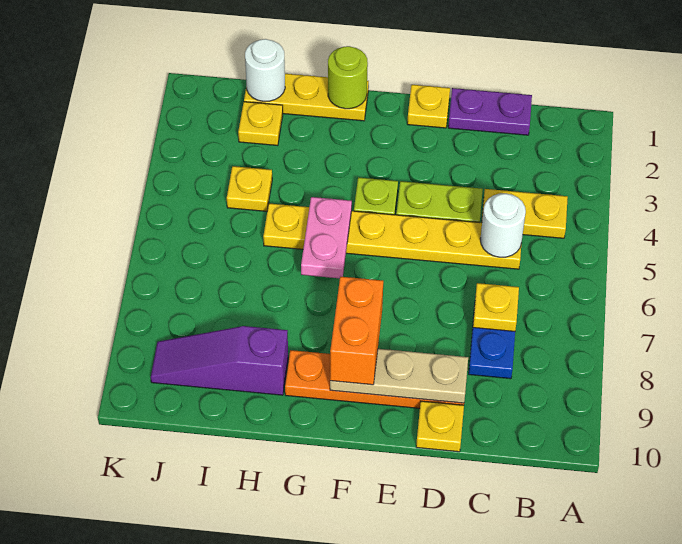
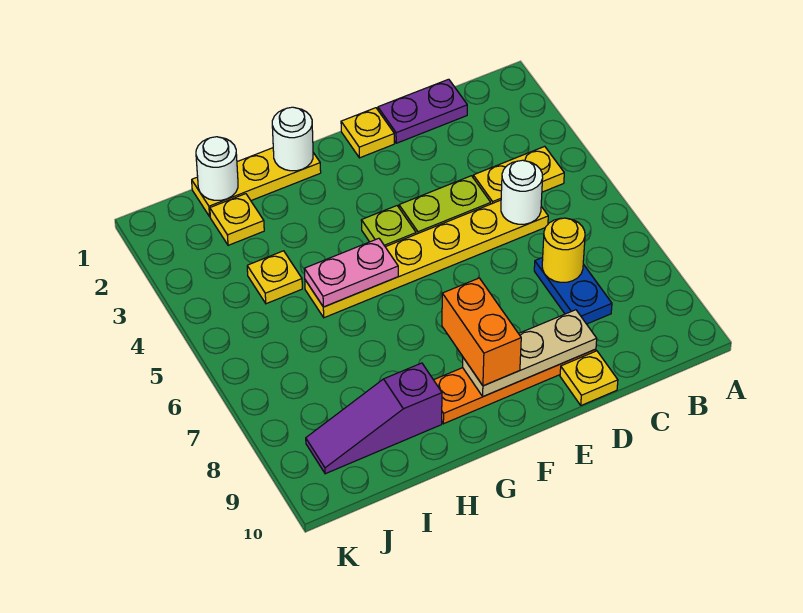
yellow plate C7 level 2 -> yellow round brick C7 level 2
lime round brick G1 level 2 -> white round brick G1 level 2
pink plate G5:G6 level 2 -> pink plate G5:H5 level 2

